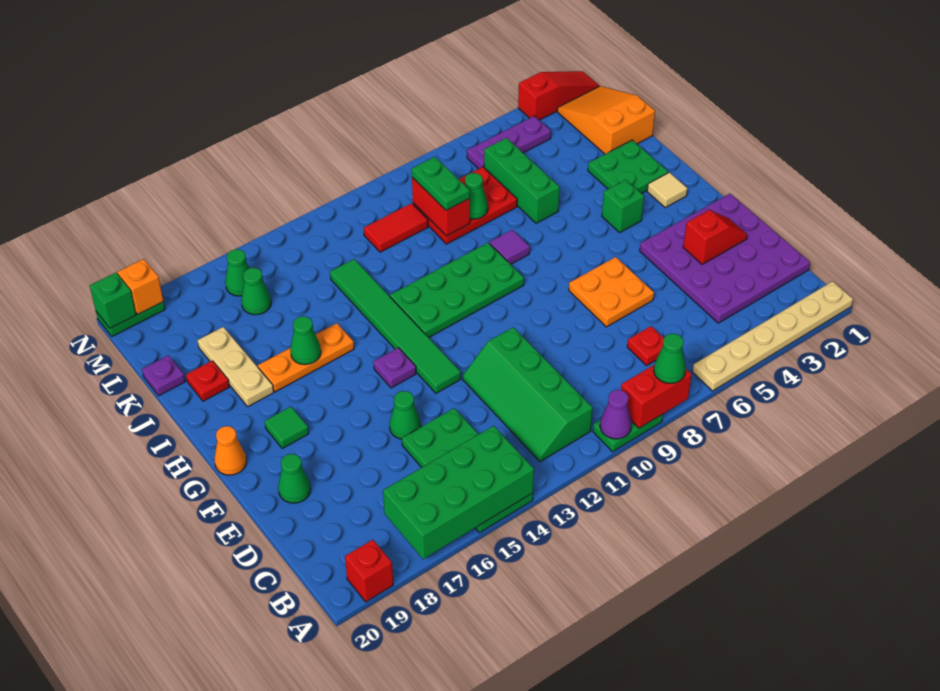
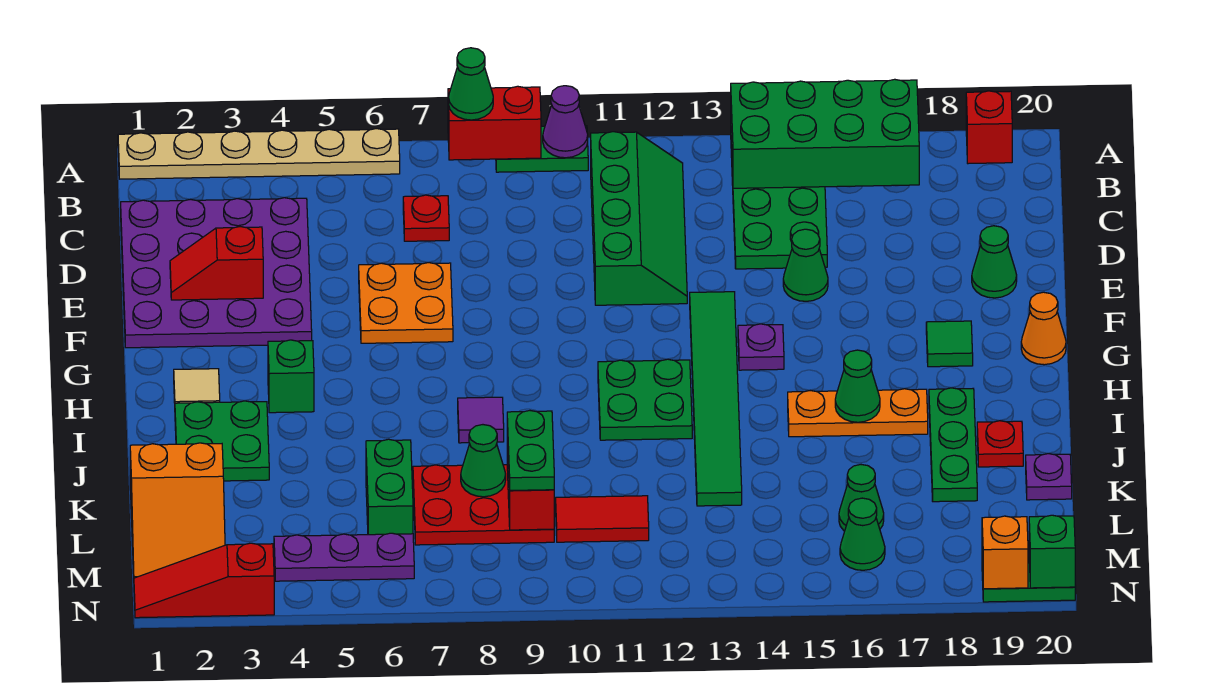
green plate H9:I12 level 1 -> green plate H11:I12 level 1
tan plate I18:K18 level 1 -> green plate I18:K18 level 1
green brick J6:L6 level 1 -> green brick K6:L6 level 1

